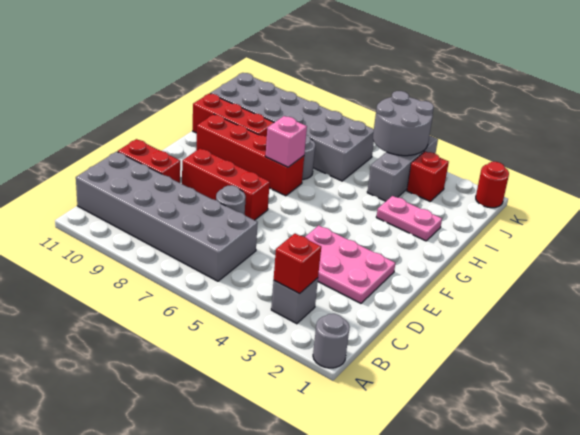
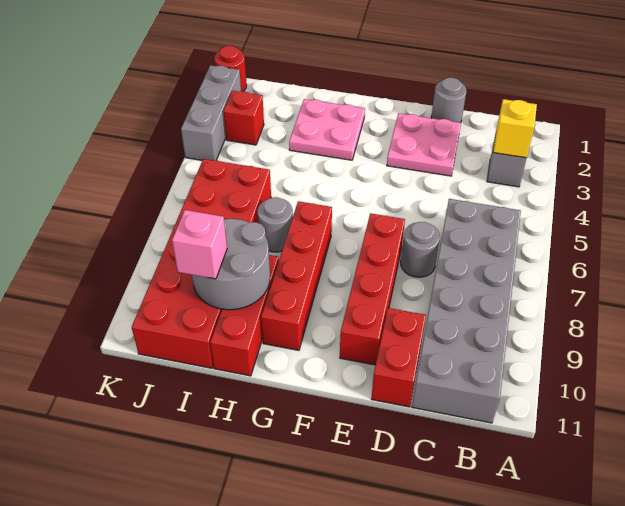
grey round brick A1 level 1 -> grey round brick D1 level 1
red brick B3 level 2 -> yellow brick B3 level 2
pink plate D2:E4 level 1 -> pink plate D2:E3 level 1
red brick E7:E9 level 1 -> red brick E7:E10 level 1
pink brick G7 level 2 -> pink brick I10 level 3
pink plate H2:H3 level 1 -> pink plate G2:H3 level 1
grey brick I4:K4 level 1 -> grey brick K2:K4 level 1
grey brick I6:J11 level 1 -> red brick I6:J11 level 1
grey round brick J4:K5 level 2 -> grey round brick H9:I10 level 2

